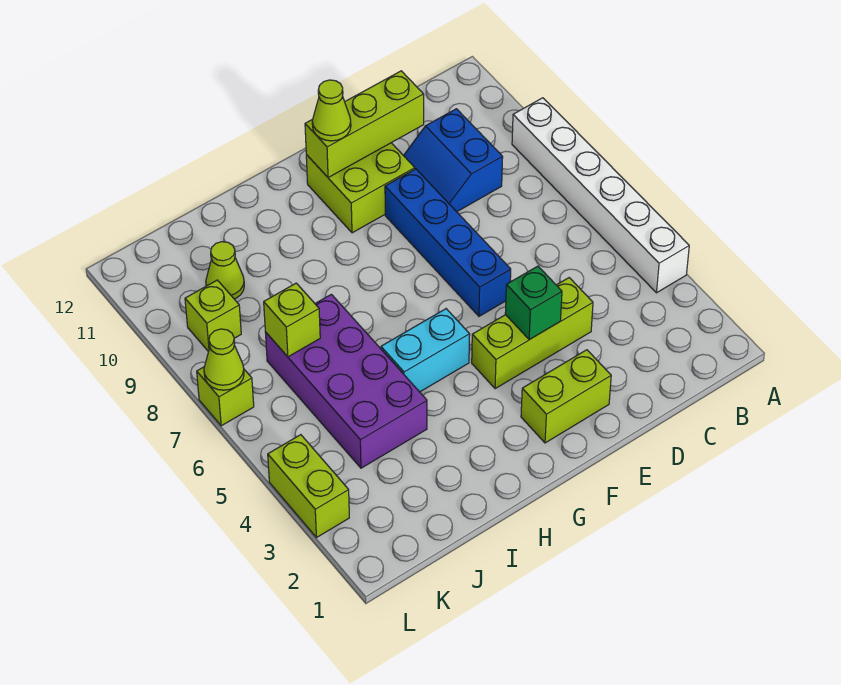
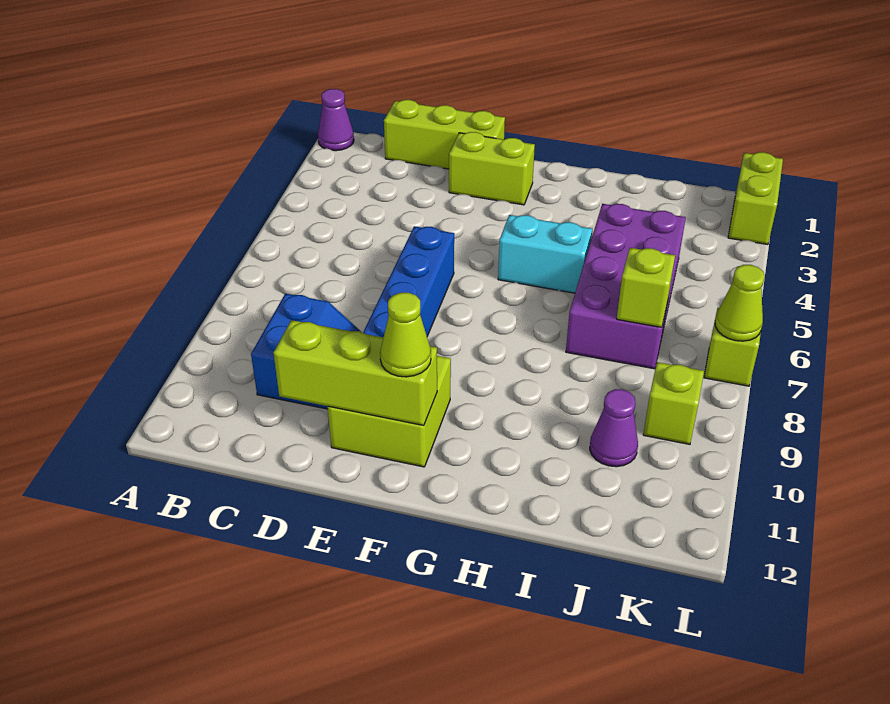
none -> purple cone A1 level 1
white brick A4:A9 level 1 -> none
lime brick D4:F4 level 1 -> lime brick C1:E1 level 1
green brick E4 level 2 -> none
lime cone J10 level 1 -> purple cone J10 level 1
lime brick L3:L4 level 1 -> lime brick L1:L2 level 1

